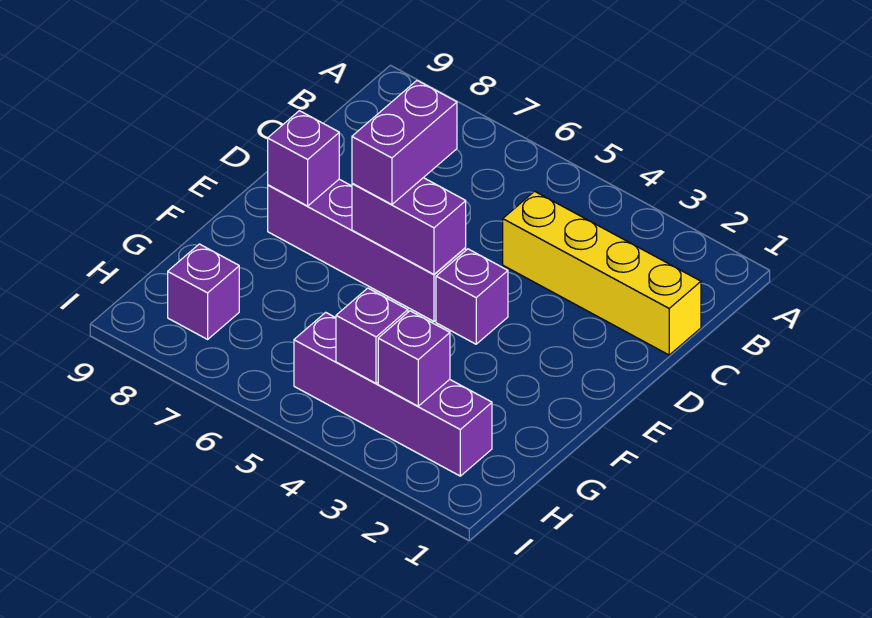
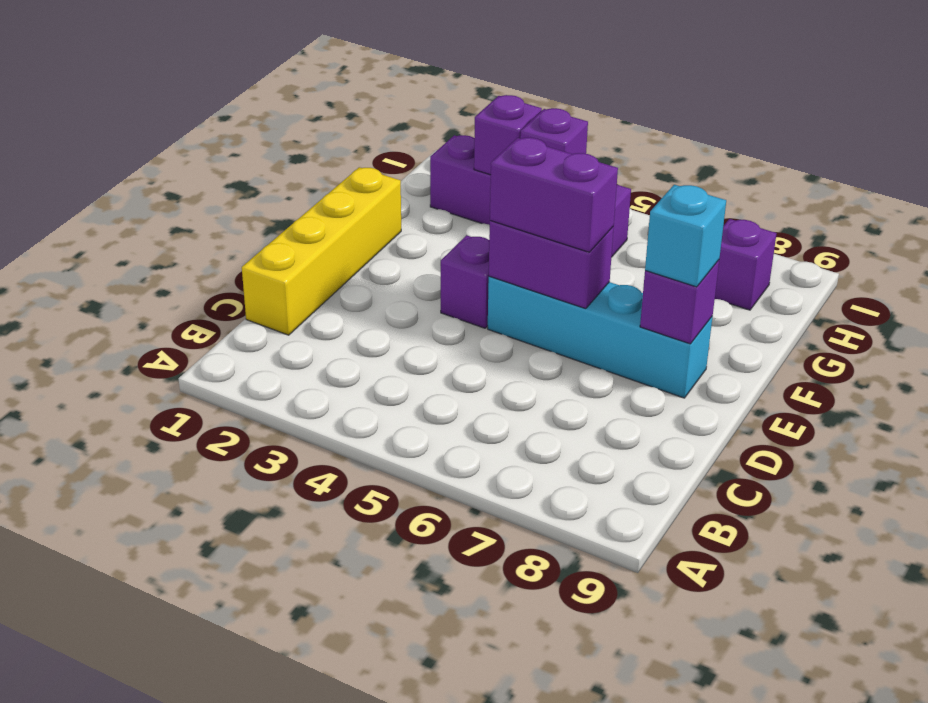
yellow brick C1:C4 level 1 -> yellow brick C1:F1 level 1
purple brick D6:E6 level 3 -> purple brick E5:E6 level 3
purple brick E5:E8 level 1 -> cyan brick E5:E8 level 1
none -> cyan brick E8 level 3

